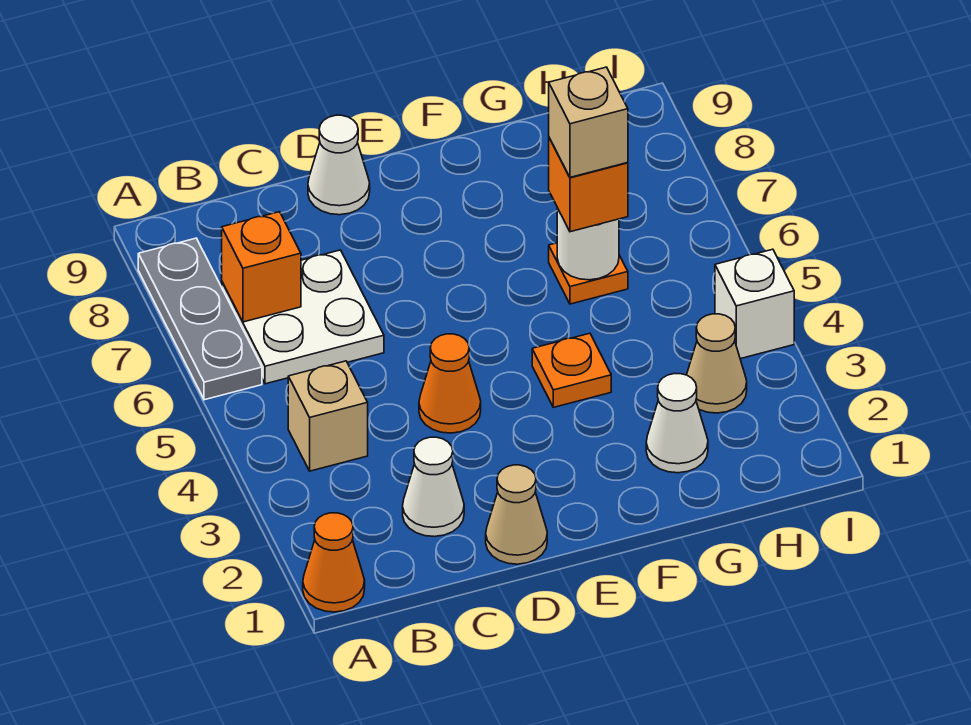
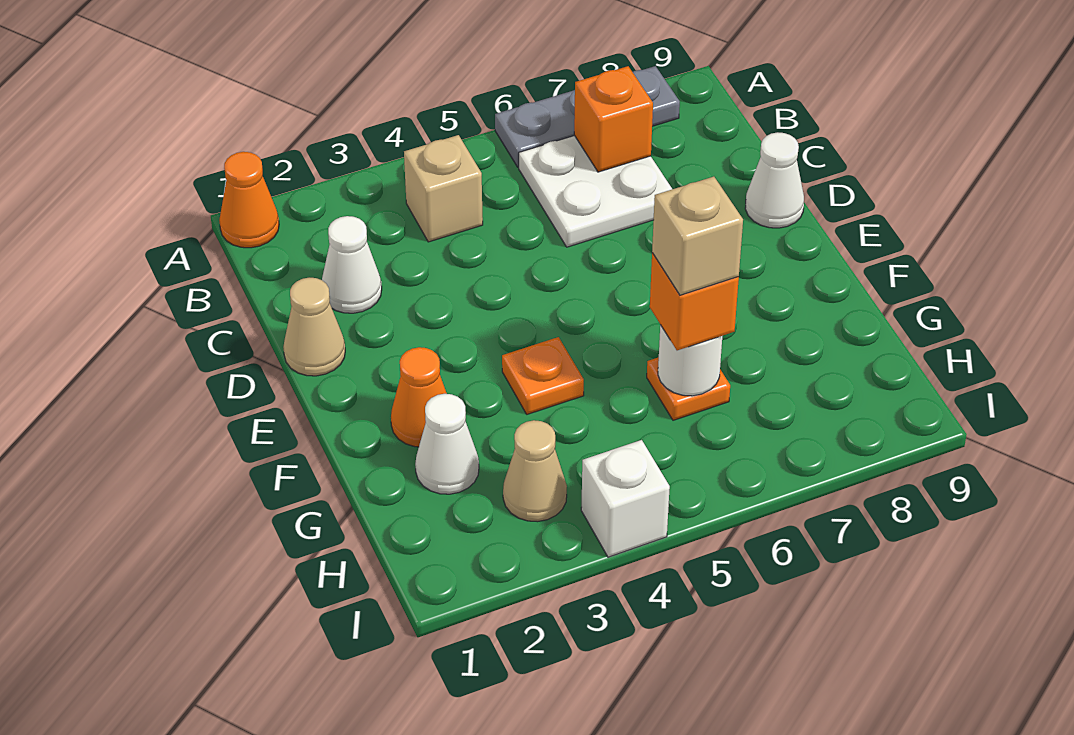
orange cone D4 level 1 -> orange cone F2 level 1

